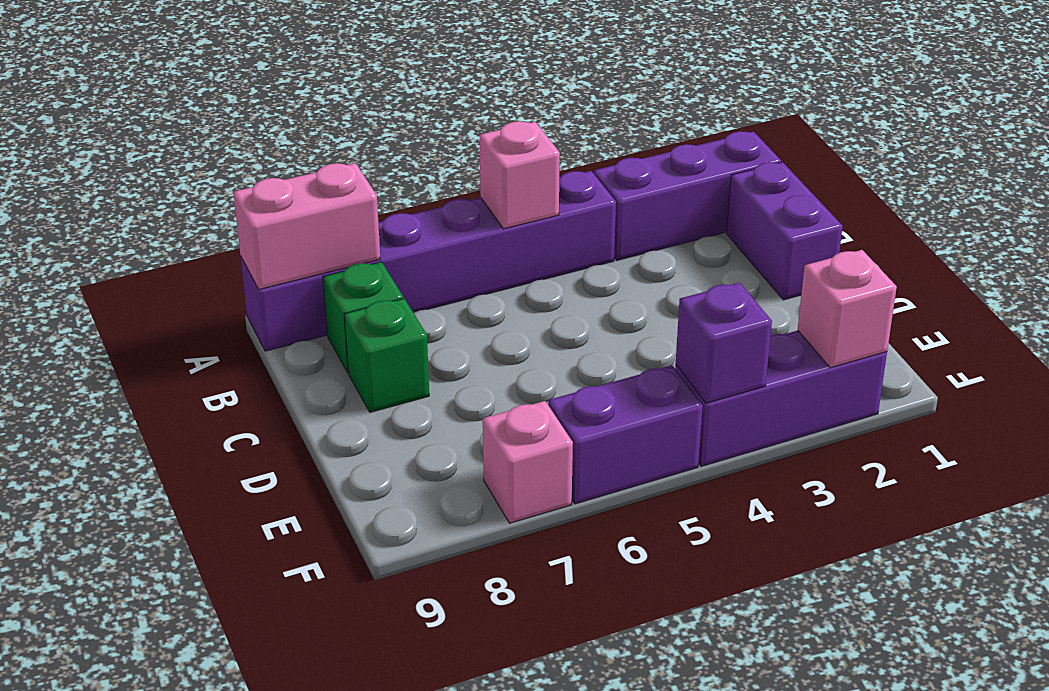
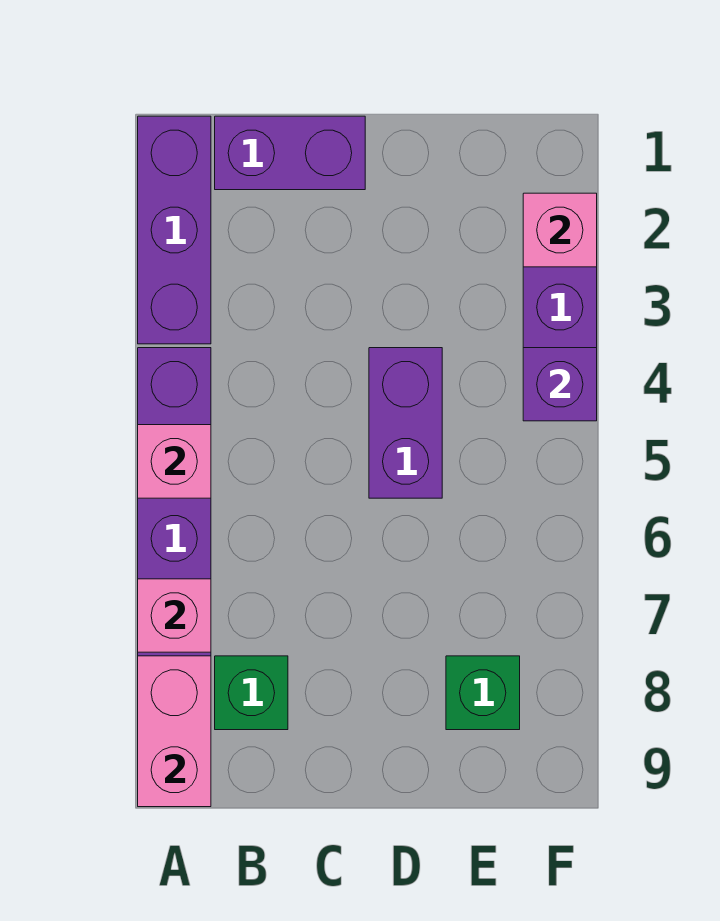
green brick C8 level 1 -> green brick E8 level 1
purple brick F5:F6 level 1 -> purple brick D4:D5 level 1
pink brick F7 level 1 -> pink brick A7 level 2

